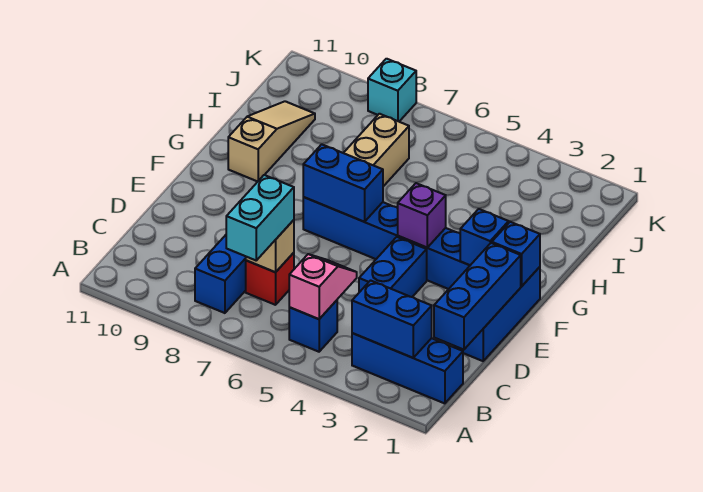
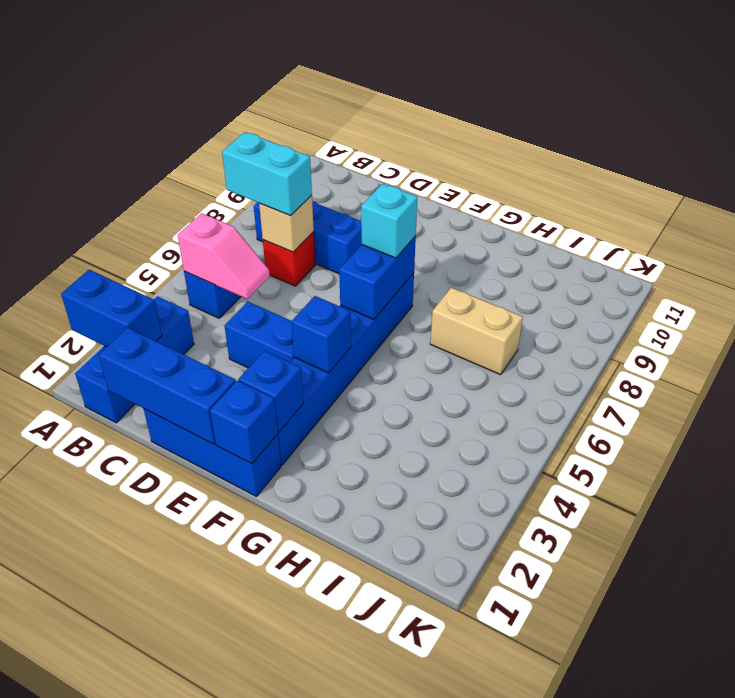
blue brick B2:B3 level 2 -> blue brick A2:B2 level 2
purple brick F4 level 2 -> blue brick F4 level 2
tan slope G10:I10 level 1 top G -> none
cyan brick K8 level 1 -> cyan brick F7 level 3

